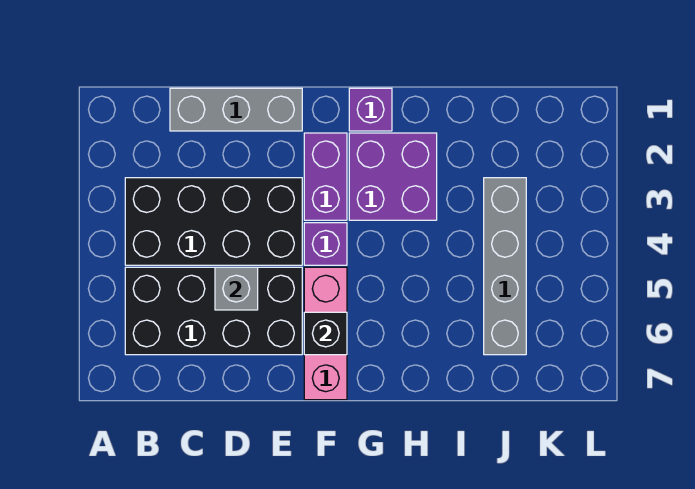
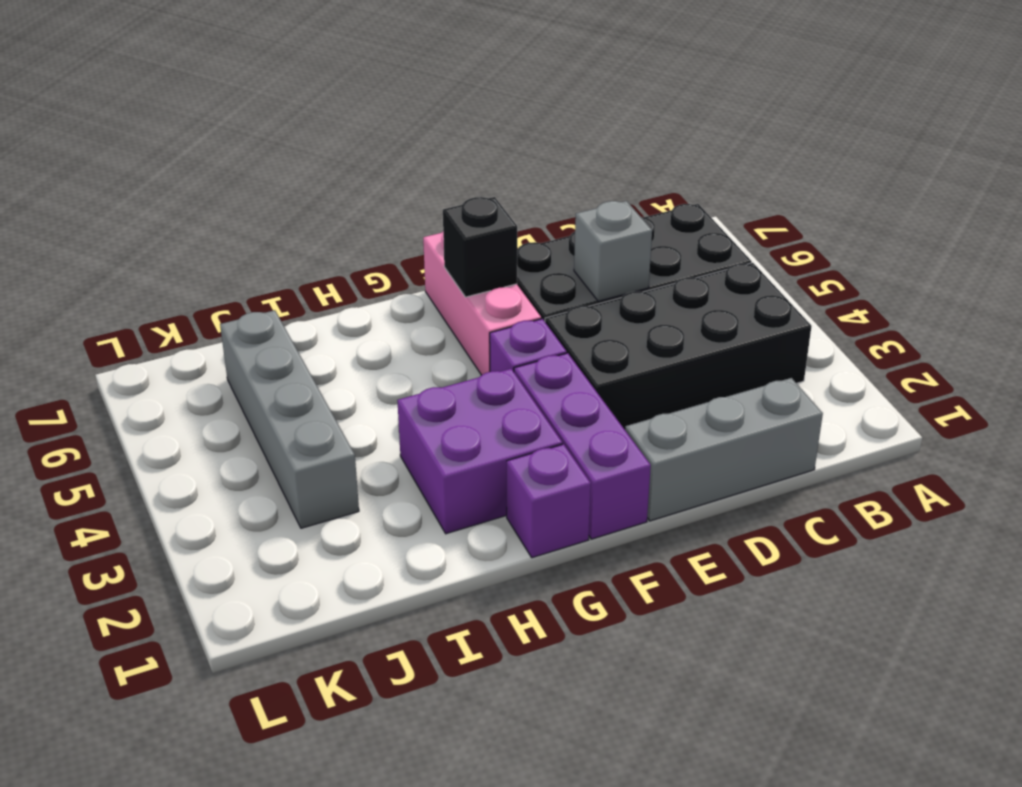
purple brick F2:F3 level 1 -> purple brick F1:F3 level 1

